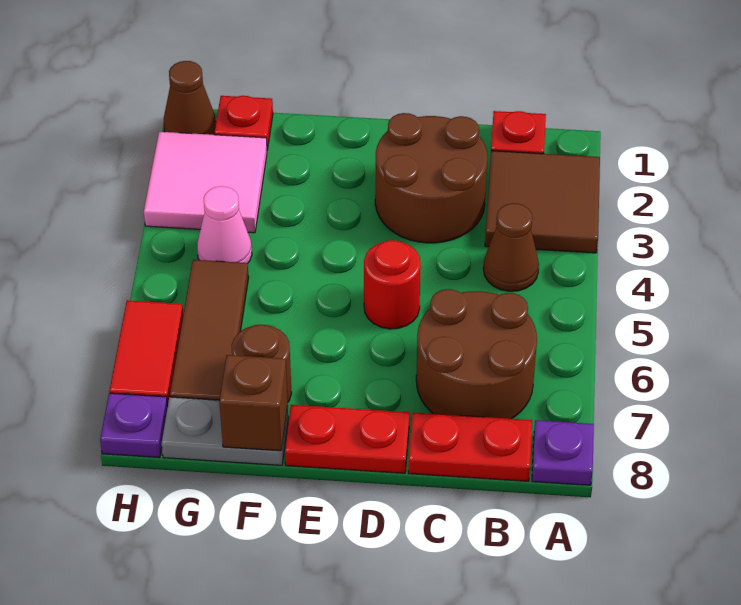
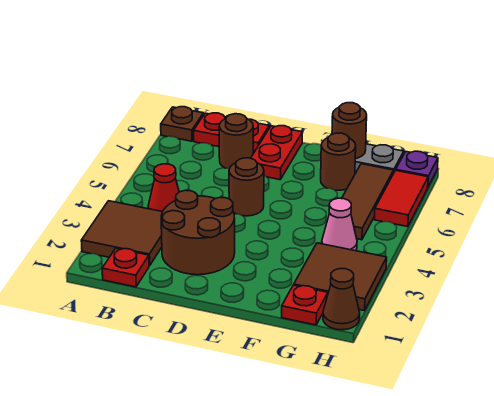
purple plate A8 level 1 -> brown plate A8 level 1
brown cone B4 level 1 -> red cone B4 level 1
brown round brick B6:C7 level 1 -> brown round brick C7 level 1
red round brick D5 level 1 -> brown round brick D5 level 1
red plate D8:E8 level 1 -> red plate D7:D8 level 1
brown brick F8 level 2 -> brown round brick F8 level 2
pink tile G2:H3 level 1 -> brown tile G2:H3 level 1

